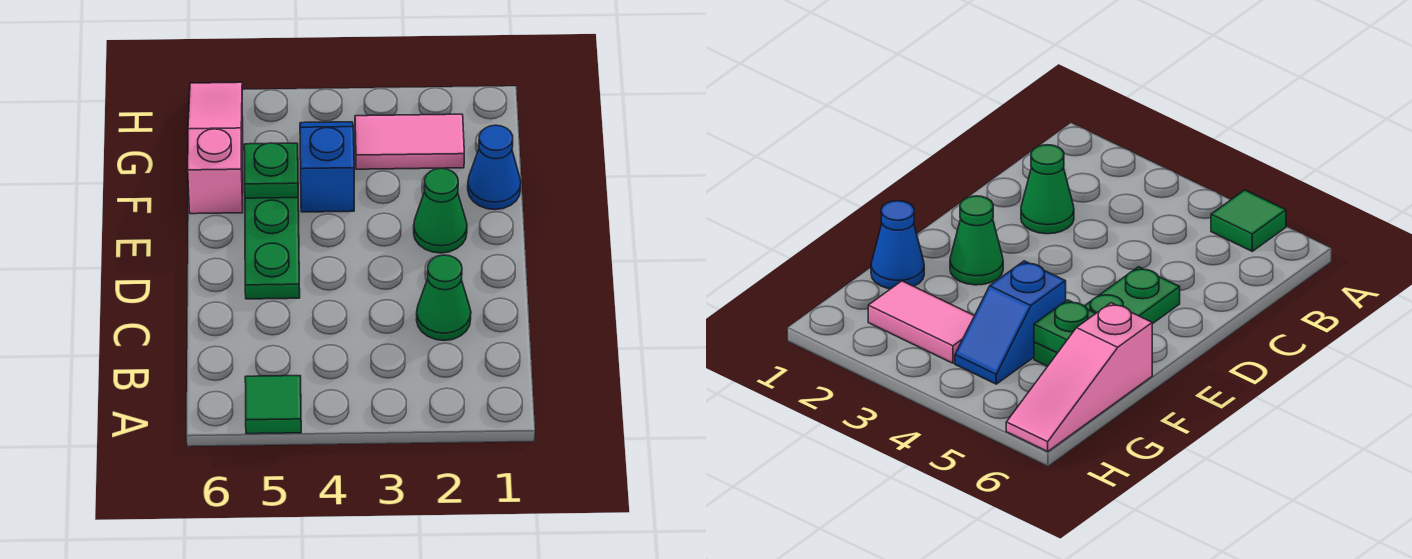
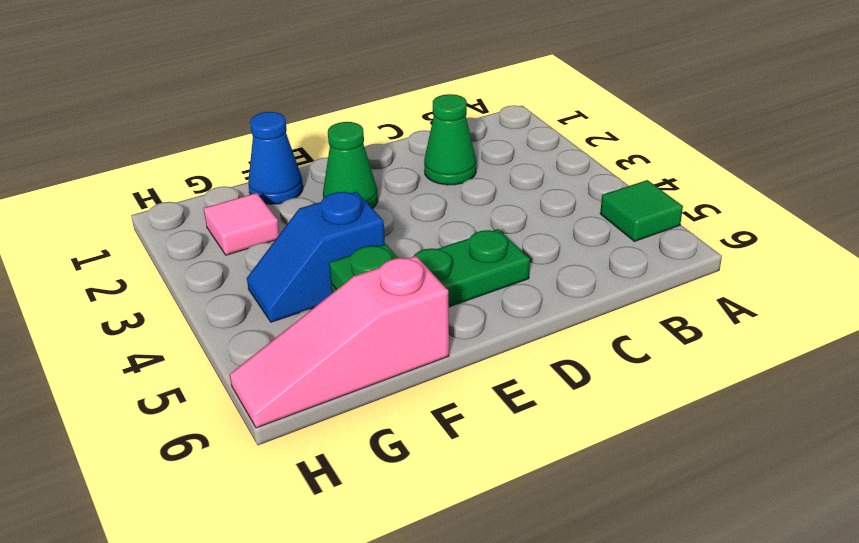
pink tile G2:G3 level 1 -> pink tile G2 level 1

